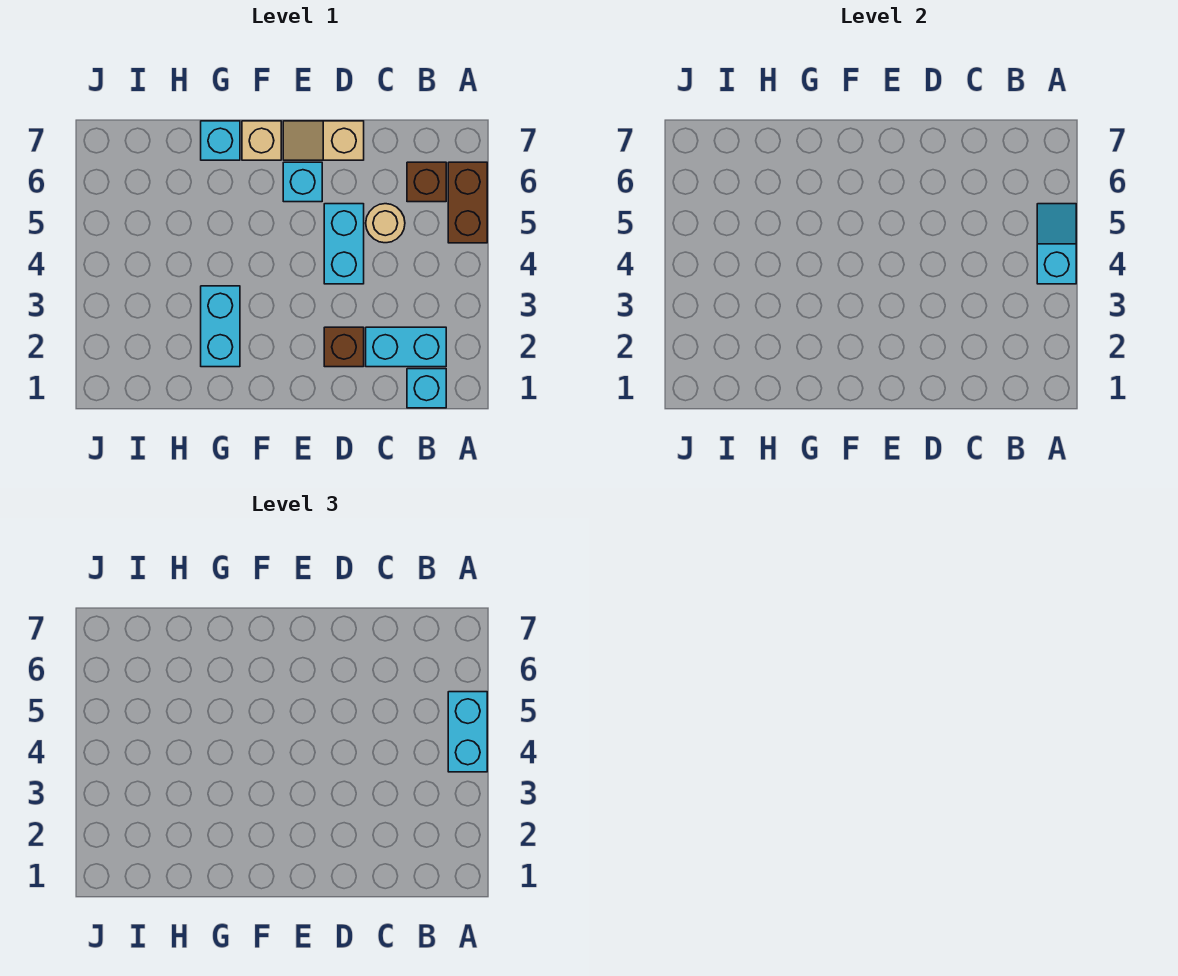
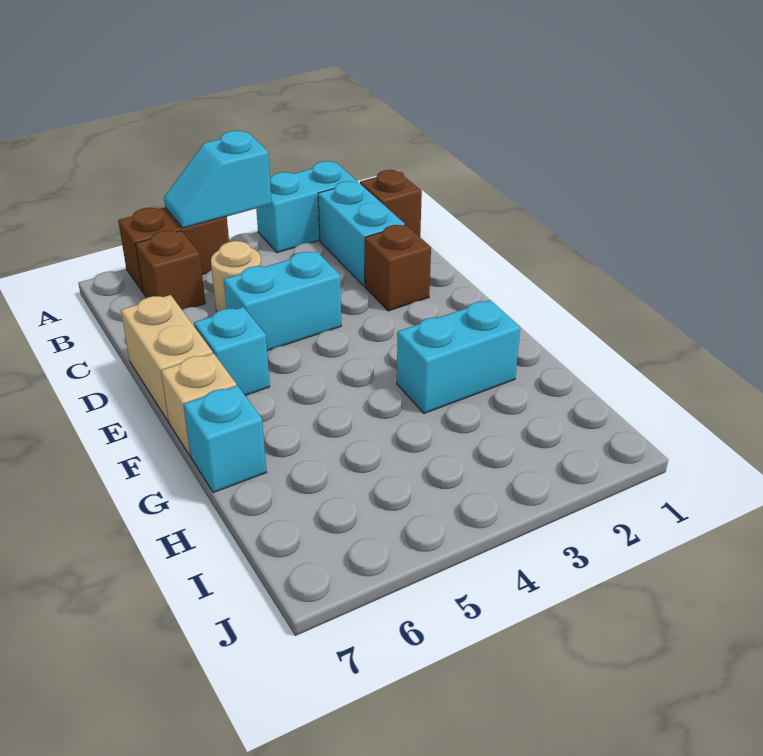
cyan brick A4:A5 level 3 -> cyan brick A2:A3 level 1
cyan brick B1 level 1 -> brown brick B1 level 1
tan slope D7:E7 level 1 top D -> tan brick D7:E7 level 1

